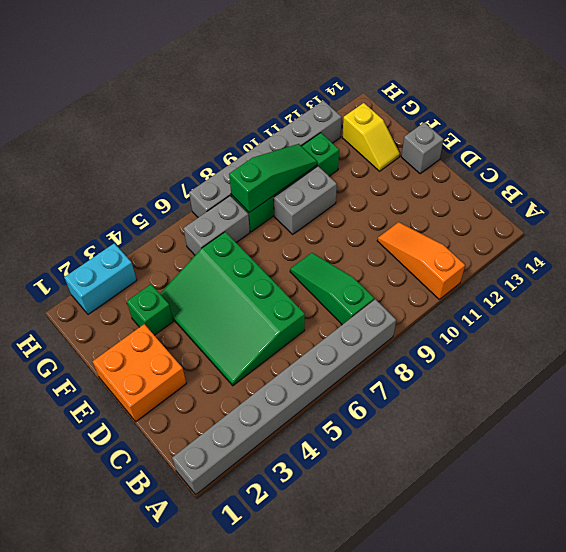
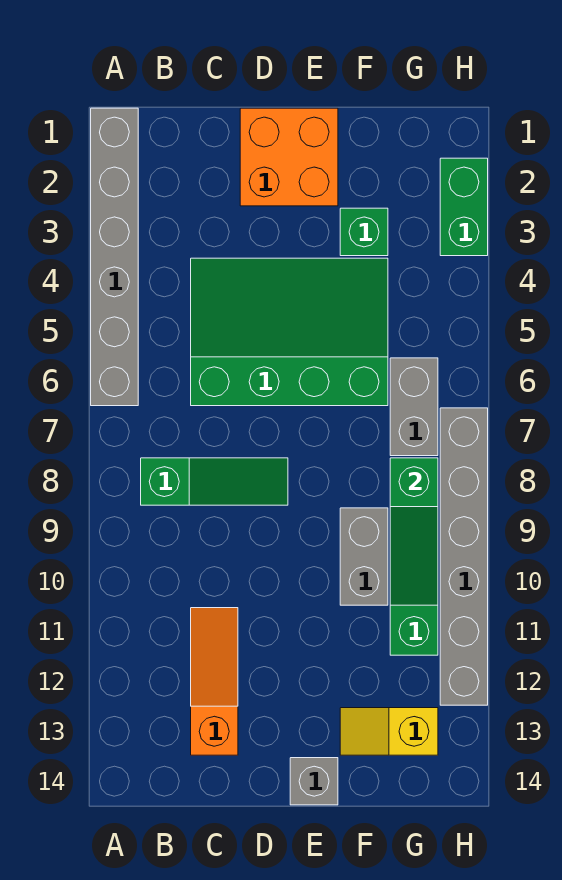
grey brick A1:A8 level 1 -> grey brick A1:A6 level 1
orange slope A11:C11 level 1 top A -> orange slope C11:C13 level 1 top 13
cyan brick H2:H3 level 1 -> green brick H2:H3 level 1

